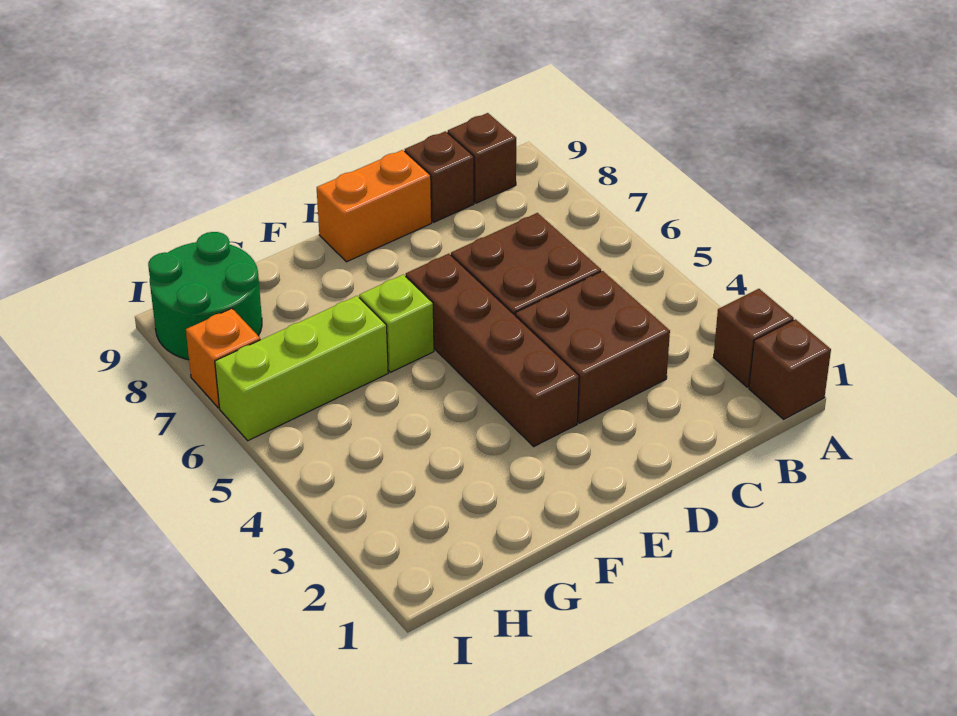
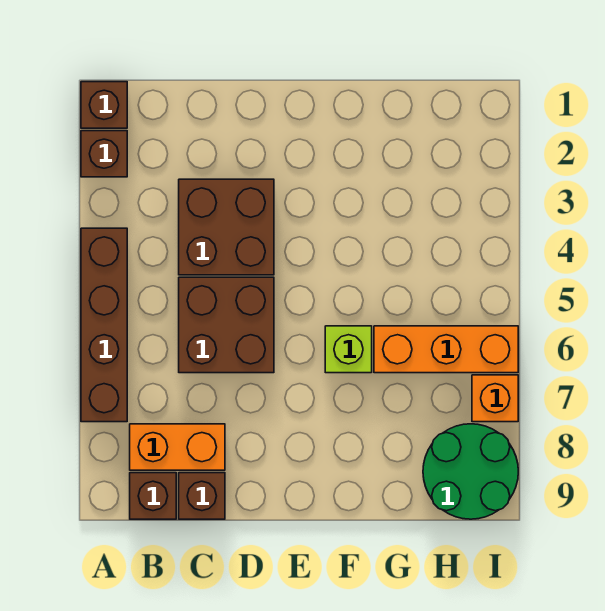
orange brick D9:E9 level 1 -> orange brick B8:C8 level 1
brown brick E3:E6 level 1 -> brown brick A4:A7 level 1
lime brick G6:I6 level 1 -> orange brick G6:I6 level 1

